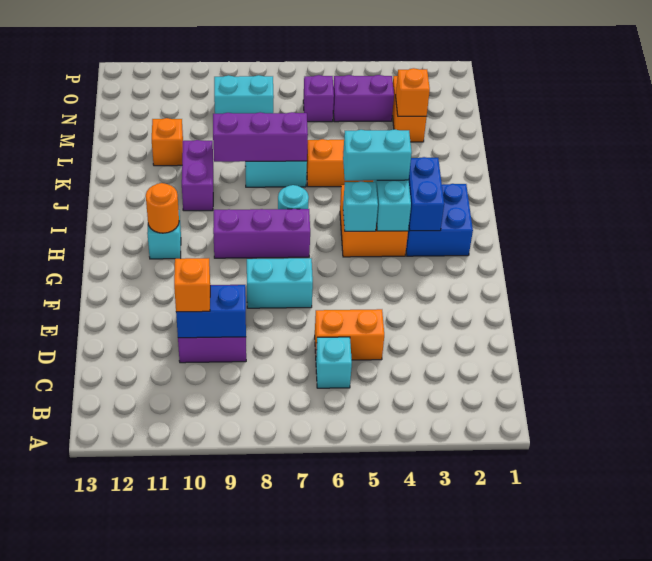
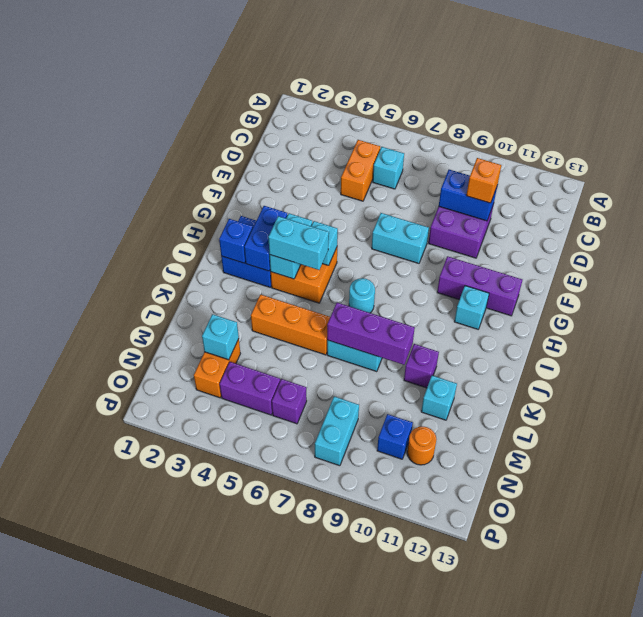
orange brick D5:D6 level 1 -> orange brick C5:D5 level 1
purple brick H7:H9 level 1 -> purple brick G10:G12 level 1
orange round brick H11 level 2 -> orange round brick N11 level 1
none -> blue brick I2 level 2
purple brick J10:K10 level 1 -> purple brick K10 level 1
orange brick L11 level 1 -> cyan brick L11 level 1
orange brick M3 level 2 -> cyan brick M3 level 2
cyan brick N8:N9 level 1 -> cyan brick N8:O8 level 1
none -> blue brick N10 level 1

